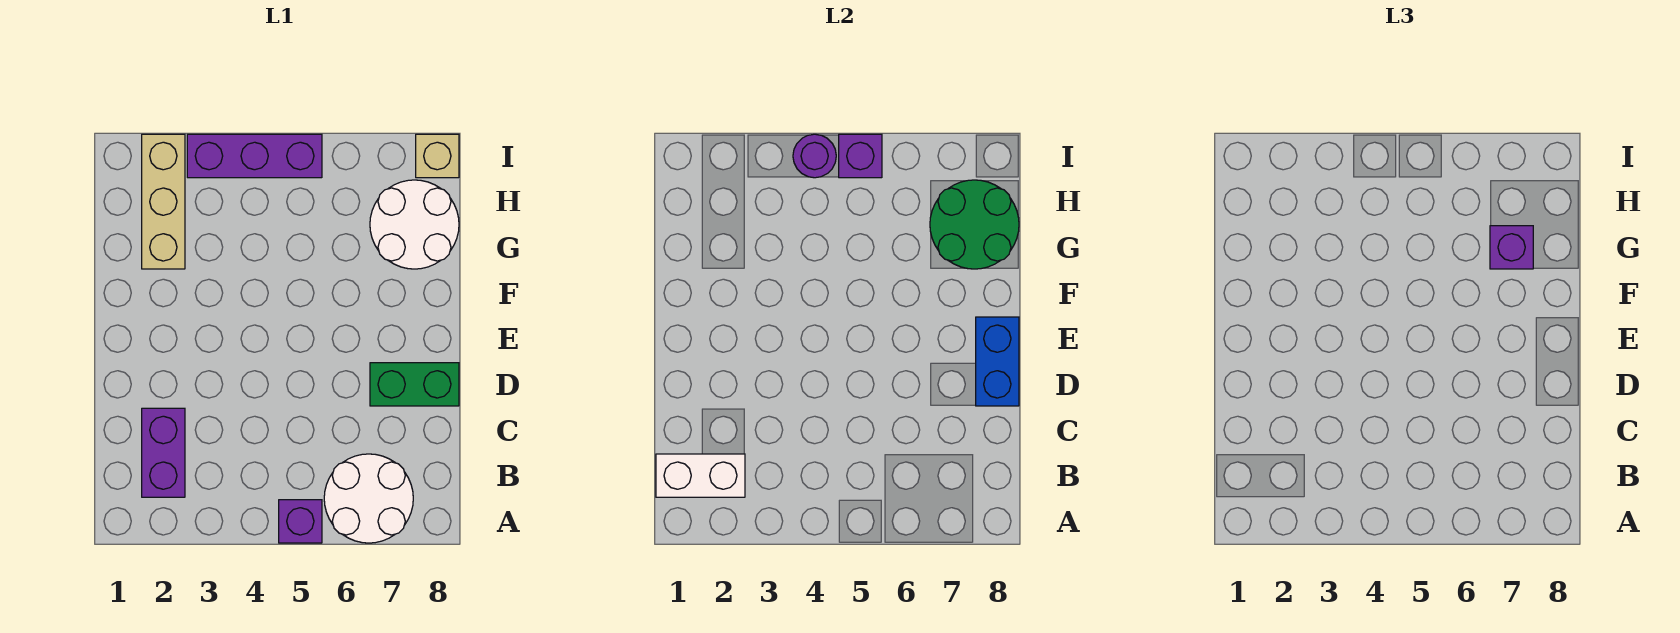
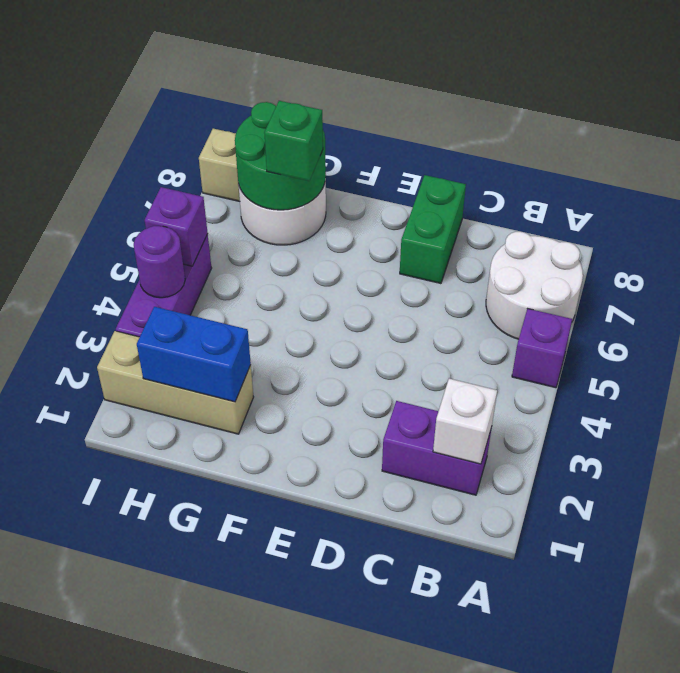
white brick B1:B2 level 2 -> white brick B2 level 2
blue brick D8:E8 level 2 -> blue brick G2:H2 level 2
purple brick G7 level 3 -> green brick G7 level 3

